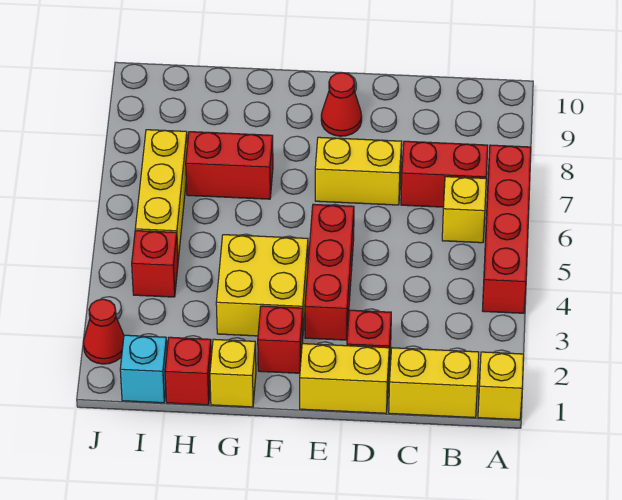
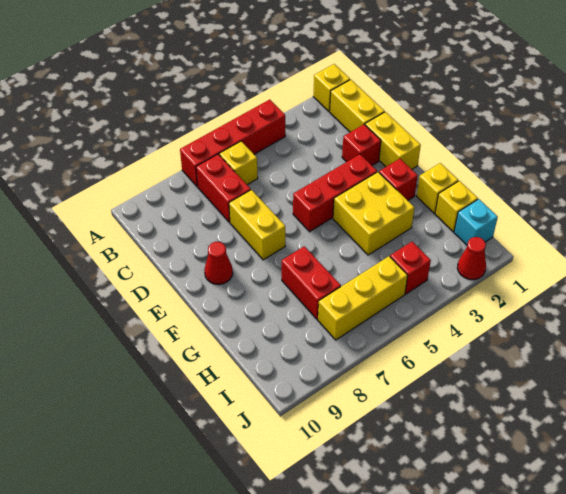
red brick H1 level 1 -> yellow brick H1 level 1

